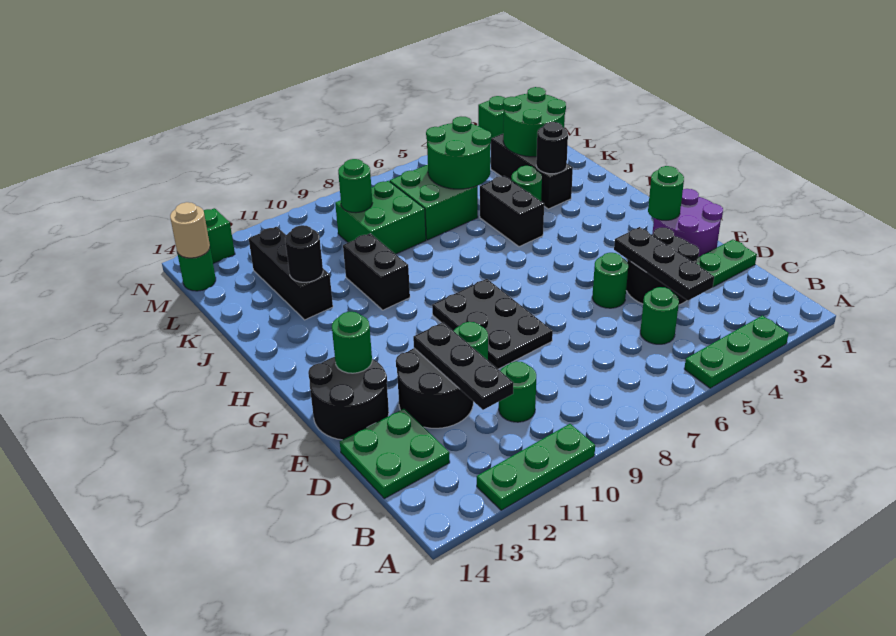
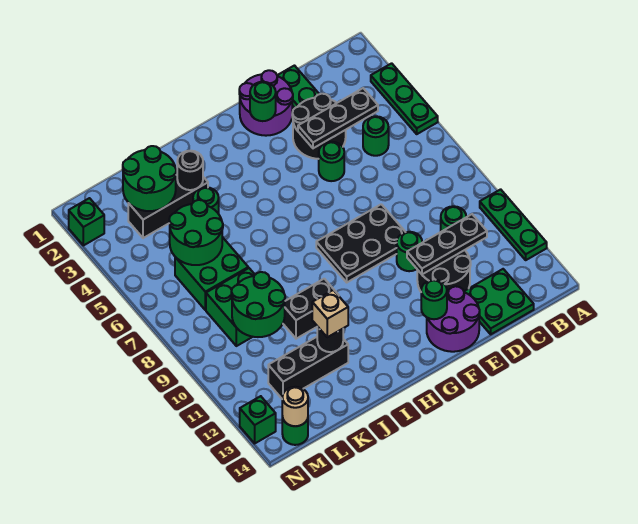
black round brick E13:F14 level 1 -> purple round brick E13:F14 level 1
black brick I5:J5 level 1 -> none
none -> tan brick J12 level 3
green round brick L9 level 2 -> green round brick K9:L10 level 2

